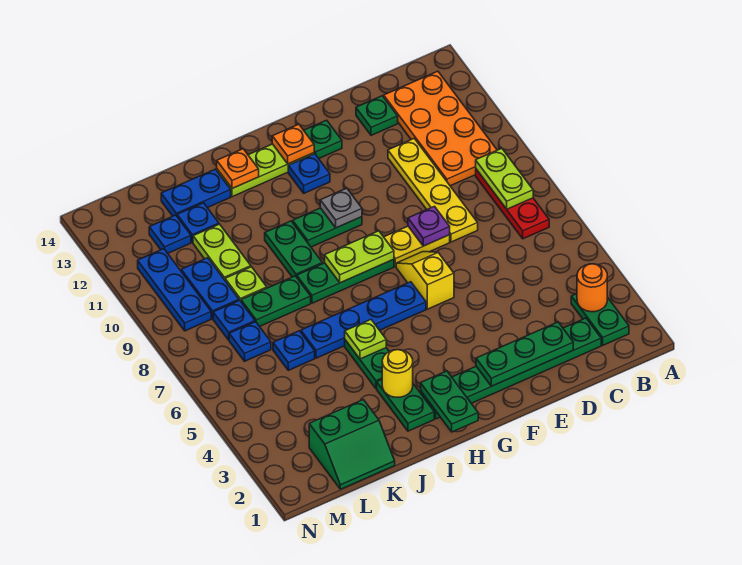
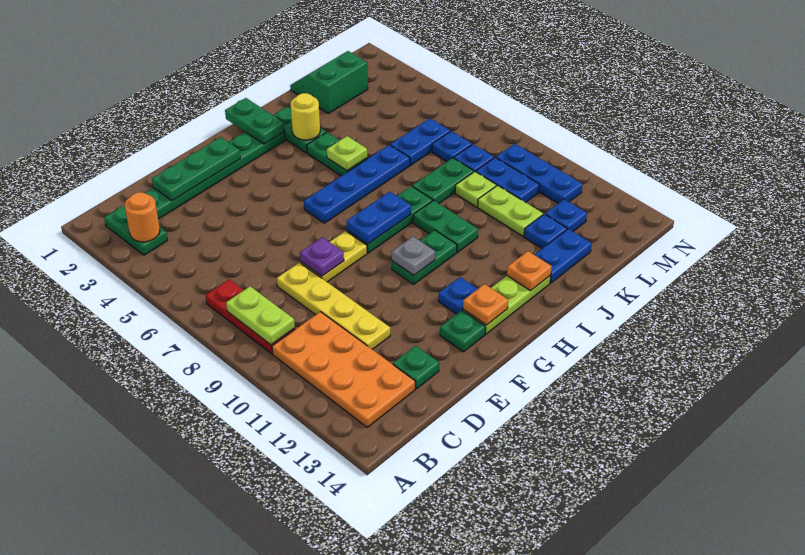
yellow slope F6:F7 level 1 top 6 -> none
lime plate G8:H8 level 2 -> blue plate G8:H8 level 2
blue plate K6 level 1 -> blue plate K6:L6 level 1

